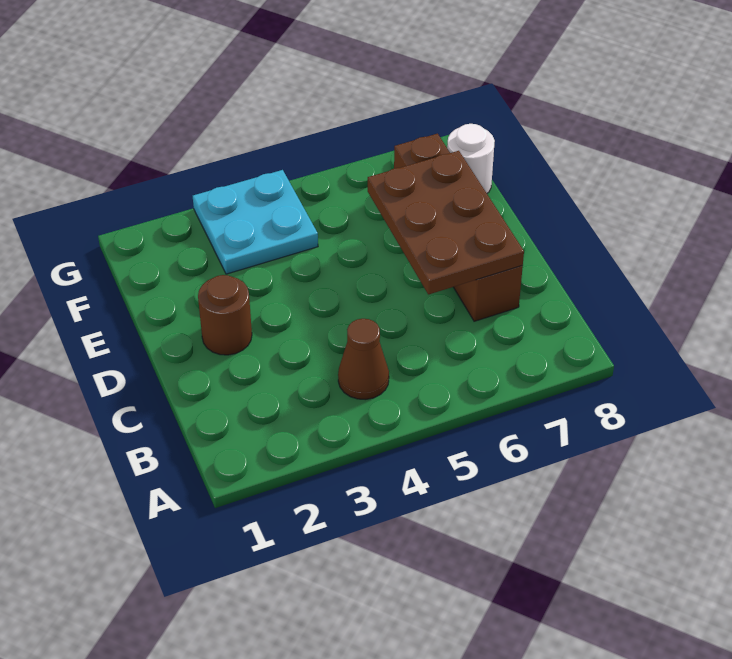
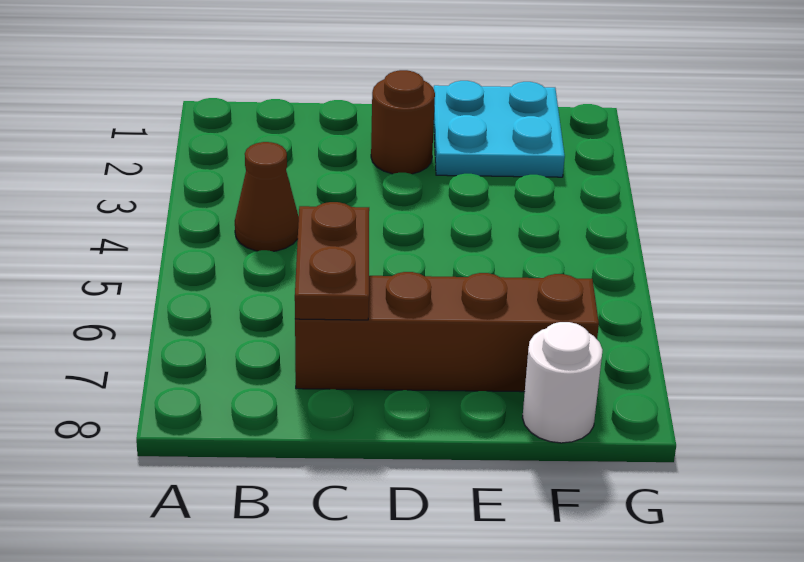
brown plate C6:E7 level 2 -> brown plate C6:C7 level 2
cyan plate F3:G4 level 1 -> cyan plate E1:F2 level 1

